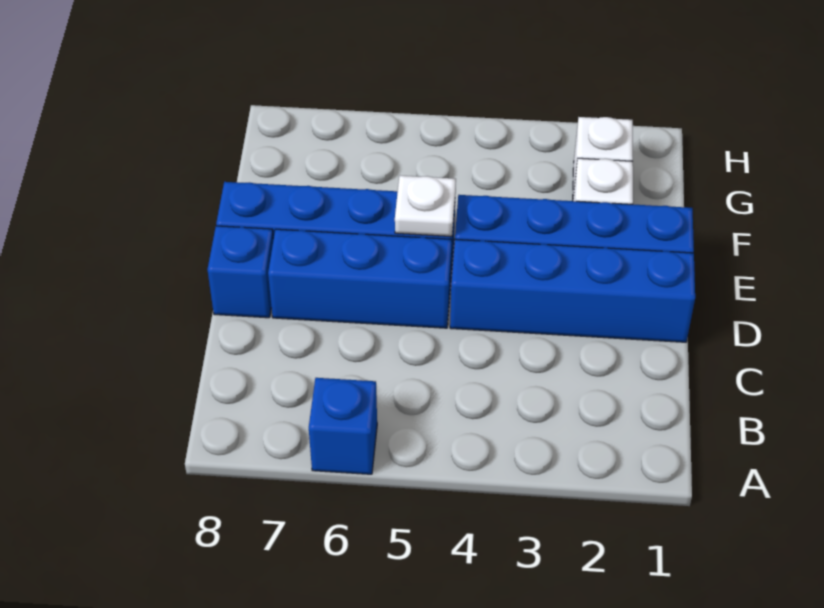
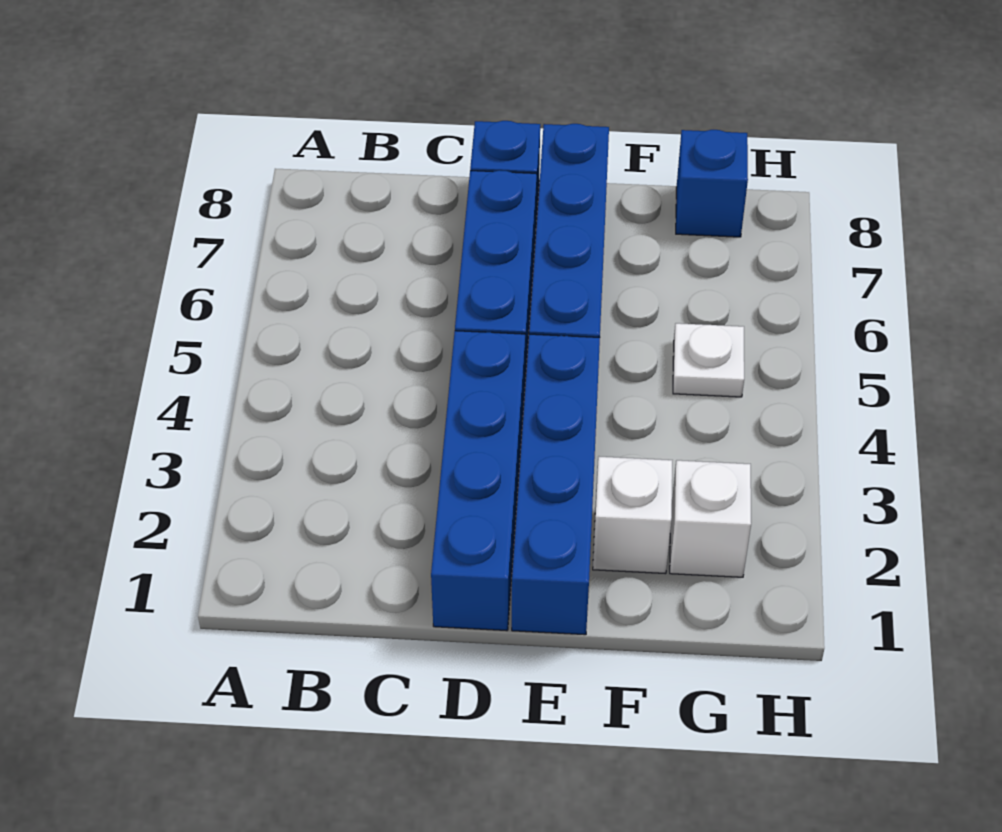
blue brick A6 level 1 -> blue brick G8 level 1
white plate E5 level 2 -> white plate G5 level 1

